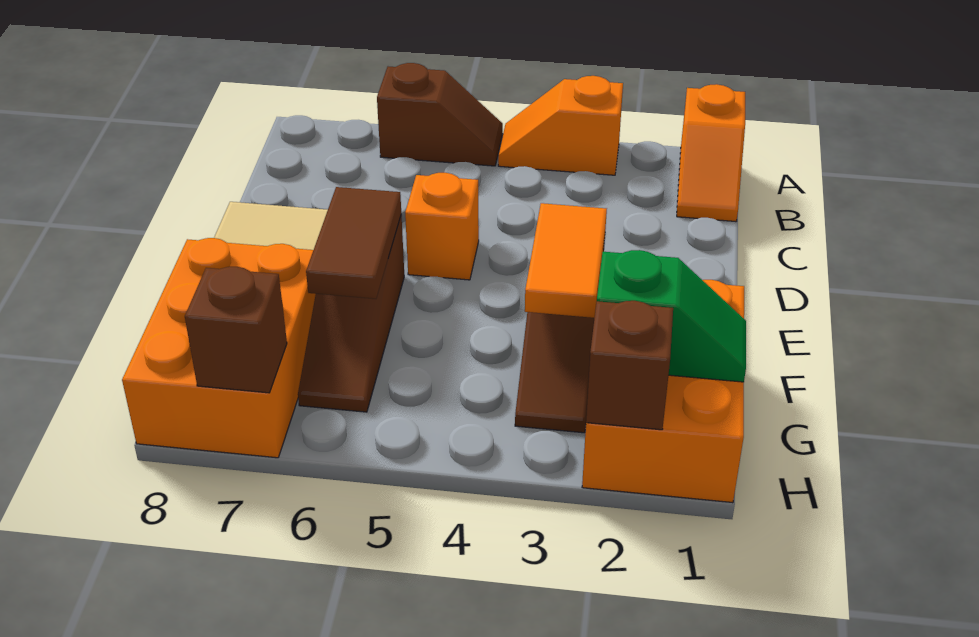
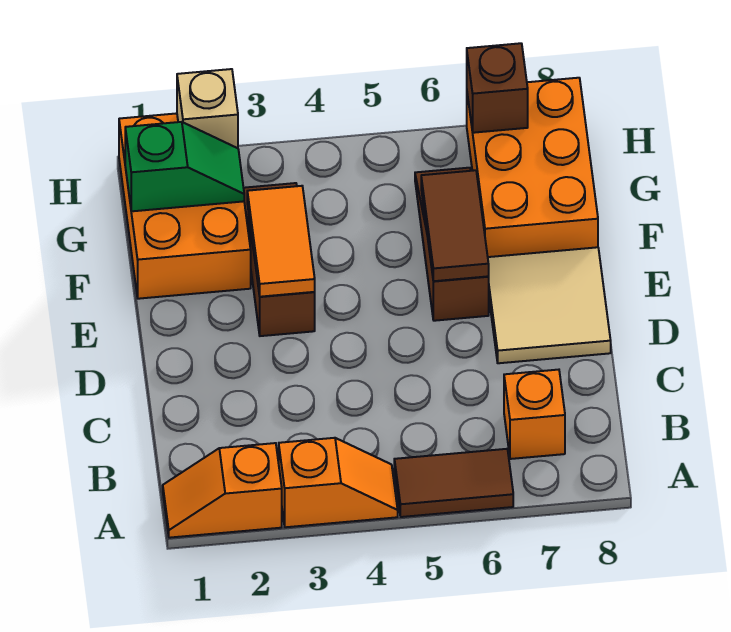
orange slope A1:B1 level 1 top A -> orange slope A1:A2 level 1 top 2
brown slope A5:A6 level 1 top 6 -> brown tile A5:A6 level 1
orange brick D5 level 1 -> orange brick B7 level 1
green slope G1:G2 level 2 top 2 -> green slope G1:G2 level 2 top 1
brown brick H2 level 2 -> tan brick H2 level 2

